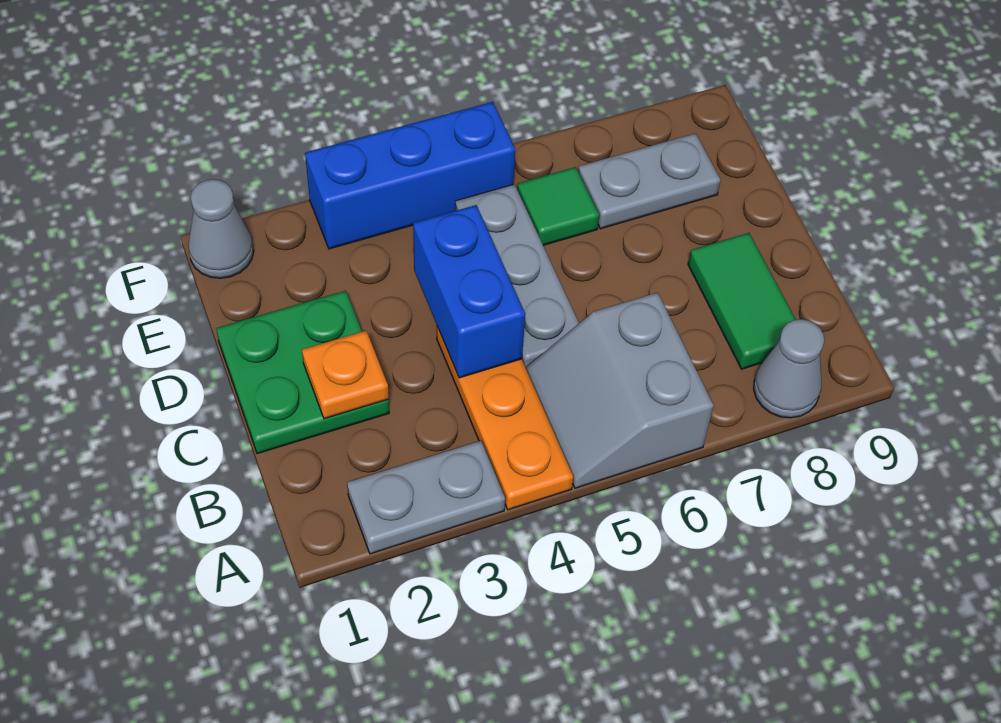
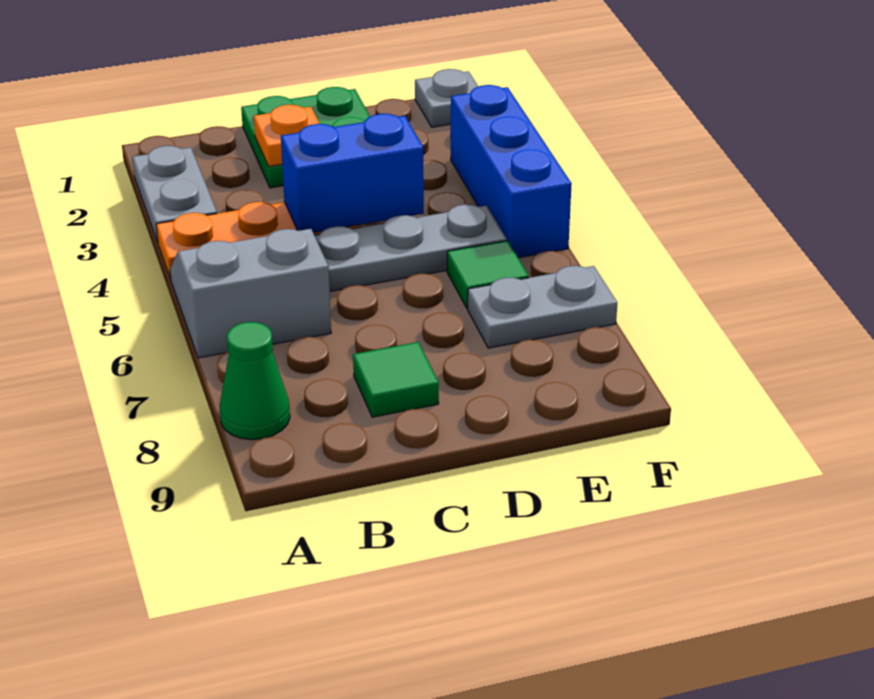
grey cone A8 level 1 -> green cone A8 level 1
green tile B8:C8 level 1 -> green tile C8 level 1
grey plate E7:E8 level 1 -> grey plate E7:F7 level 1
grey cone F1 level 1 -> grey plate F1 level 1

